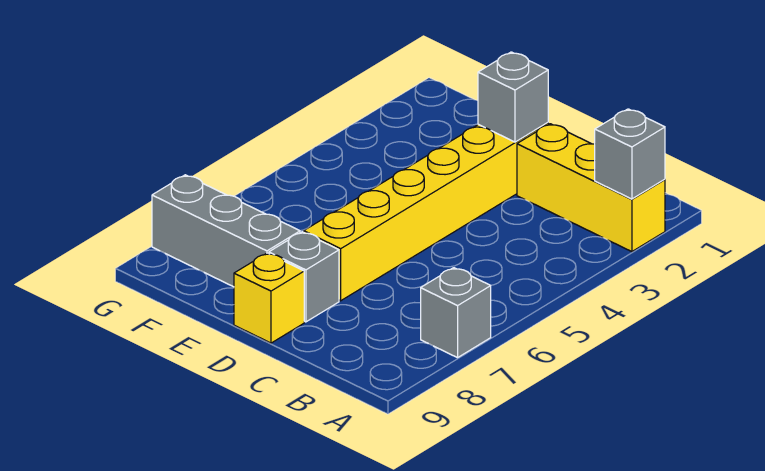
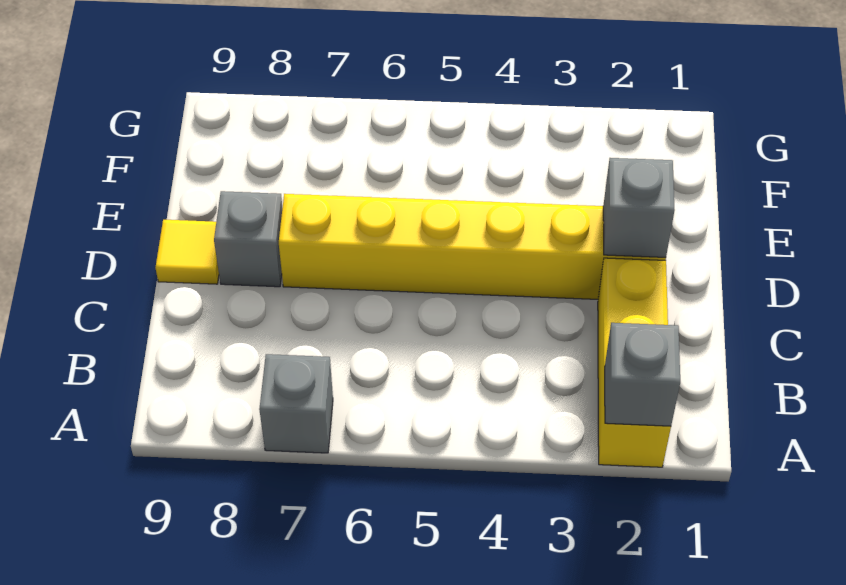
yellow brick D9 level 1 -> yellow tile D9 level 1
grey brick E8:G8 level 1 -> none

